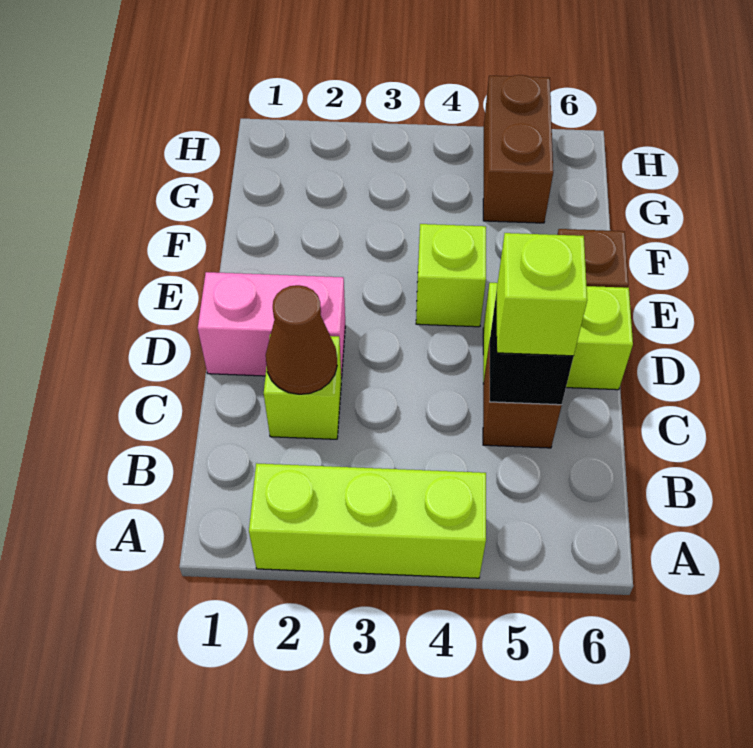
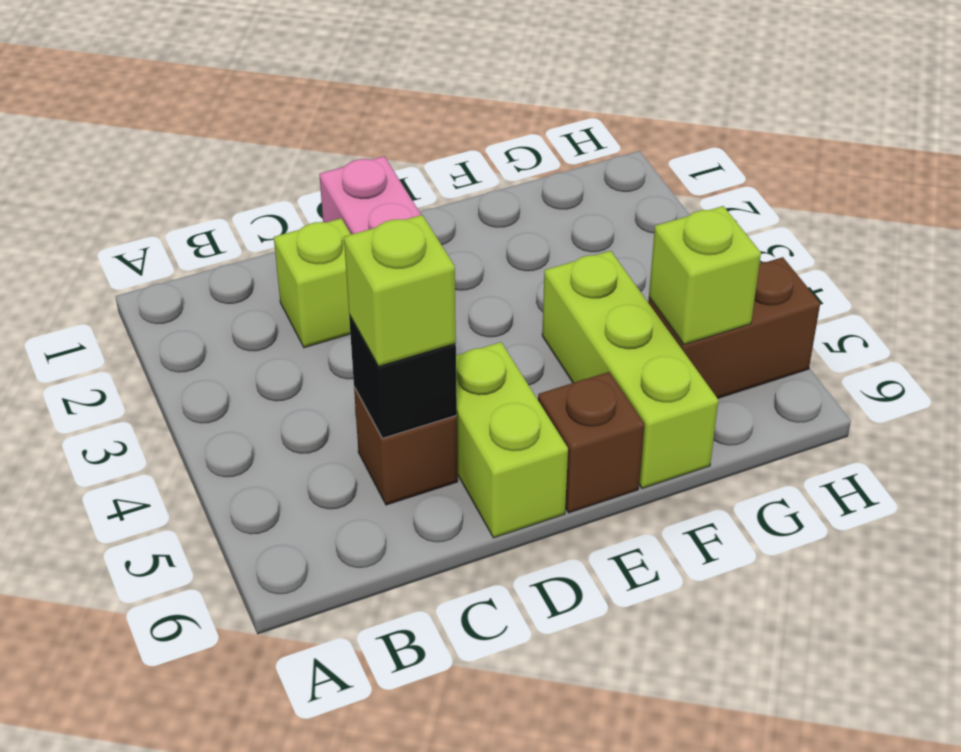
lime brick A2:A4 level 1 -> lime brick F4:F6 level 1
brown cone C2 level 2 -> none
lime brick E4 level 1 -> lime brick G5 level 2

